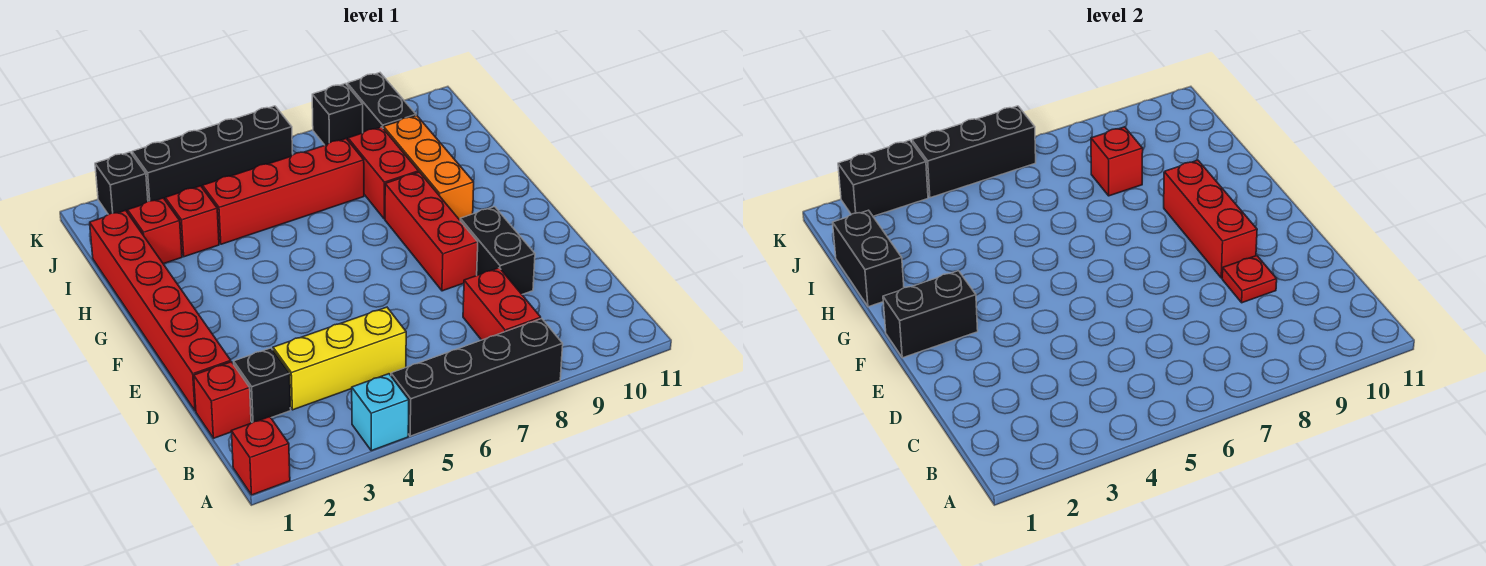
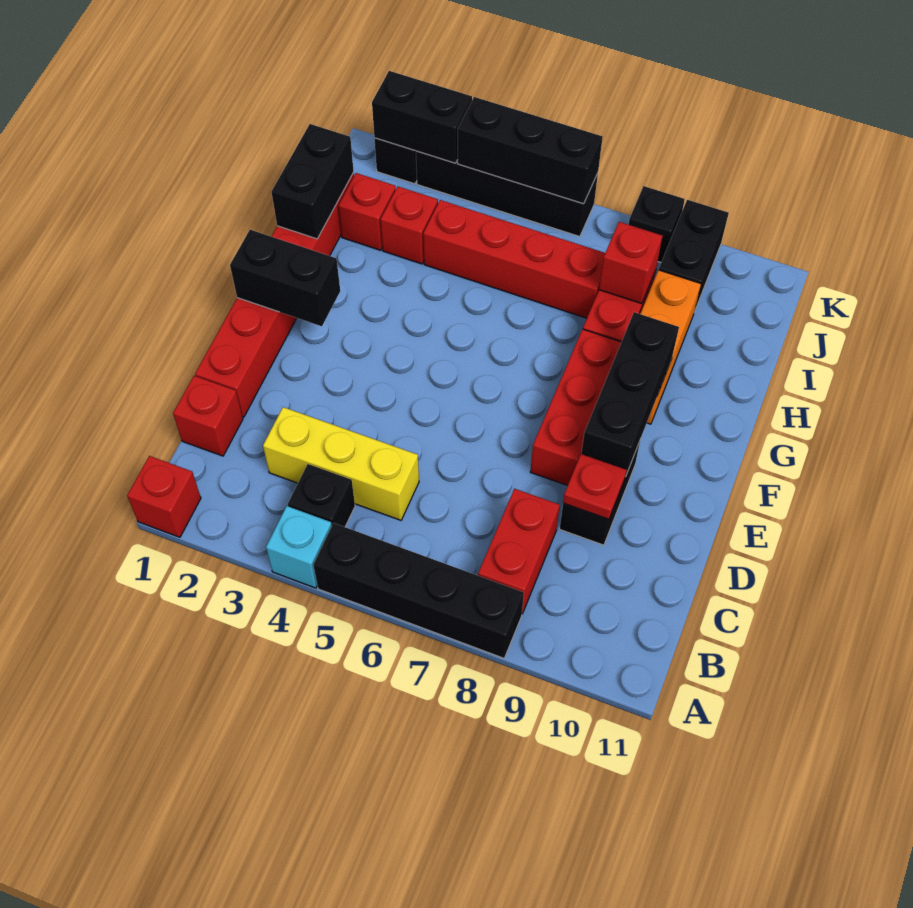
black brick C2 level 1 -> black brick B4 level 1
red brick E9:G9 level 2 -> black brick E9:G9 level 2

